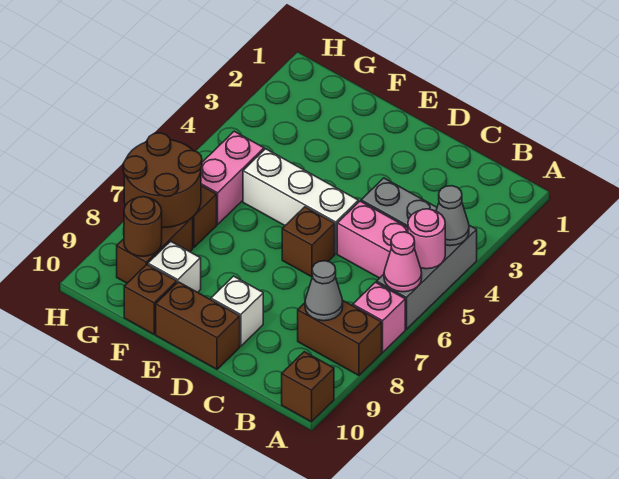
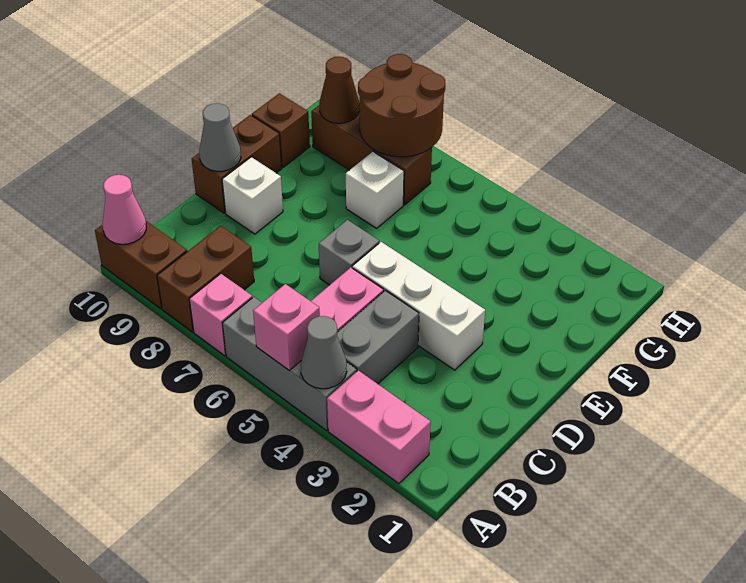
pink round brick A5 level 2 -> pink brick A5 level 2
pink cone A6 level 2 -> pink cone A10 level 2
brown brick A10 level 1 -> brown brick A9:A10 level 1
grey cone B8 level 2 -> grey cone D10 level 2
white brick D5:F5 level 1 -> white brick D3:D5 level 1
brown brick D6 level 1 -> grey brick D6 level 1
white brick F9 level 1 -> white brick F7 level 1
pink brick G5:G6 level 1 -> pink brick A2:A3 level 1
brown round brick G9 level 2 -> brown cone G9 level 2

